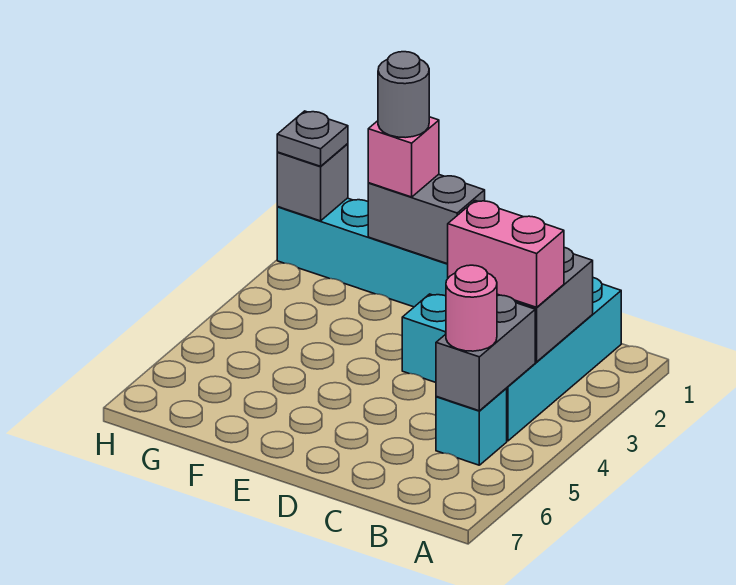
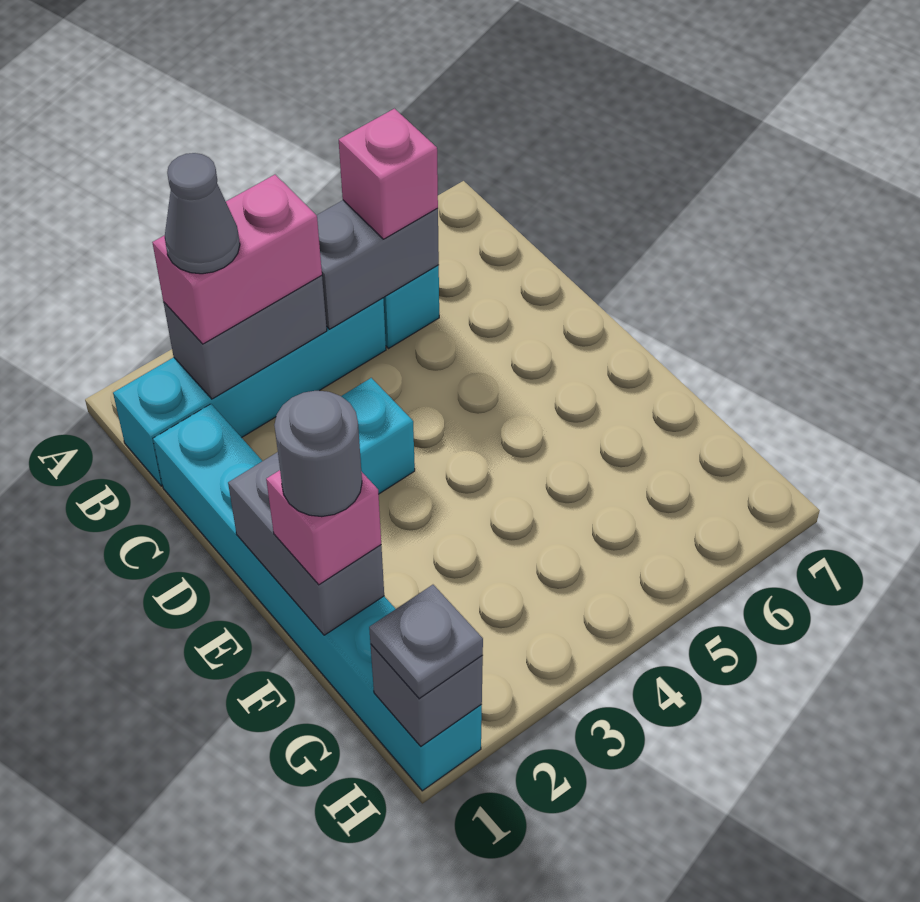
none -> grey cone B2 level 4
pink brick B3:C3 level 3 -> pink brick B2:B3 level 3
pink round brick B5 level 3 -> pink brick B5 level 3

